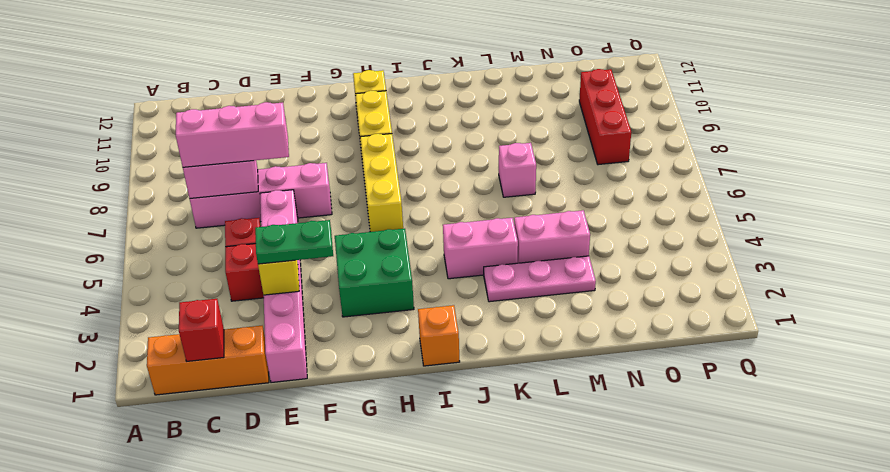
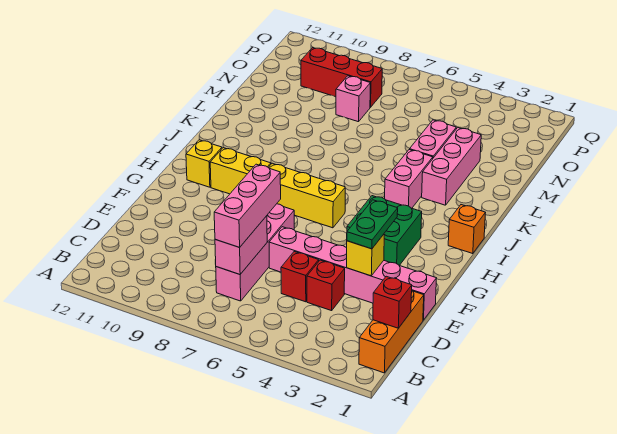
pink plate K3:M3 level 1 -> pink brick K3:M3 level 1
pink brick L7 level 1 -> pink brick N8 level 1

